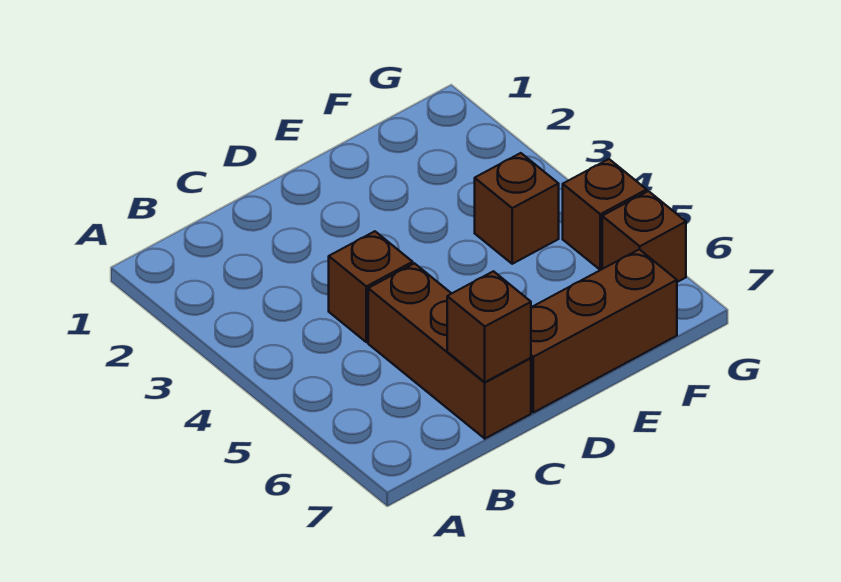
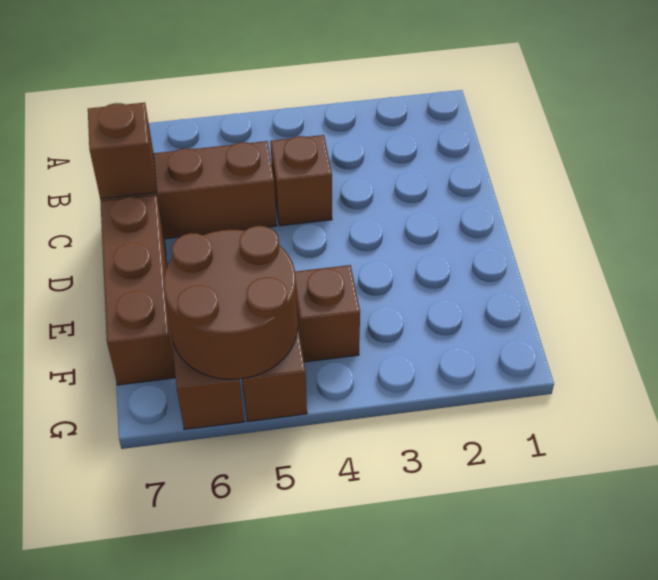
none -> brown round brick F5:G6 level 2

